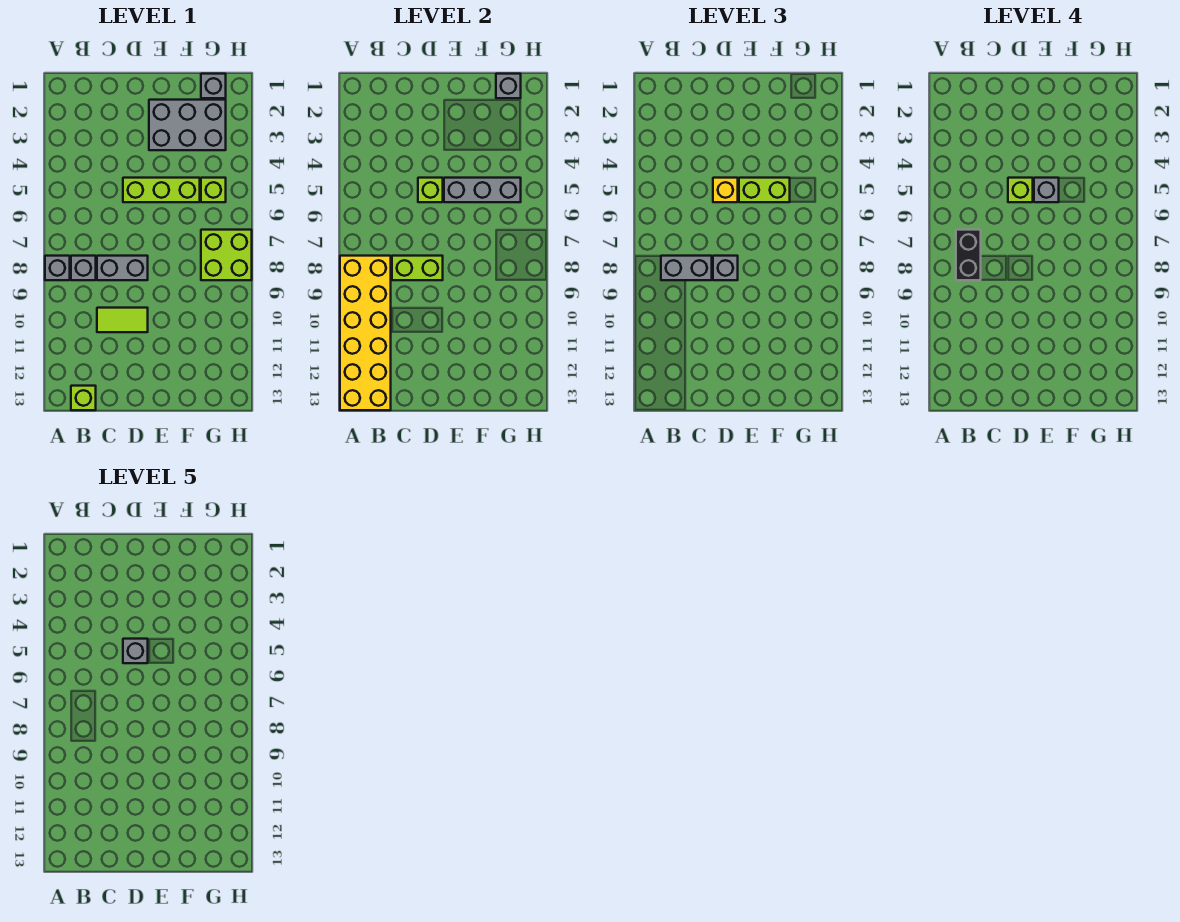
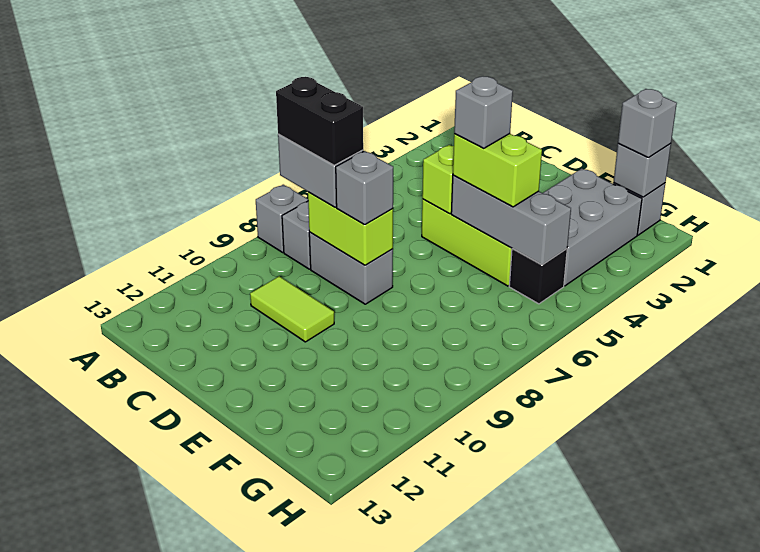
yellow brick A8:B13 level 2 -> none
black brick B7:B8 level 4 -> black brick B8:C8 level 4
lime brick B13 level 1 -> none
yellow brick D5 level 3 -> none
lime brick D5 level 4 -> none
grey brick D5 level 5 -> grey brick G1 level 3
grey brick E2:G3 level 1 -> grey brick F2:G4 level 1
lime brick G5 level 1 -> black brick G5 level 1
lime brick G7:H8 level 1 -> none

